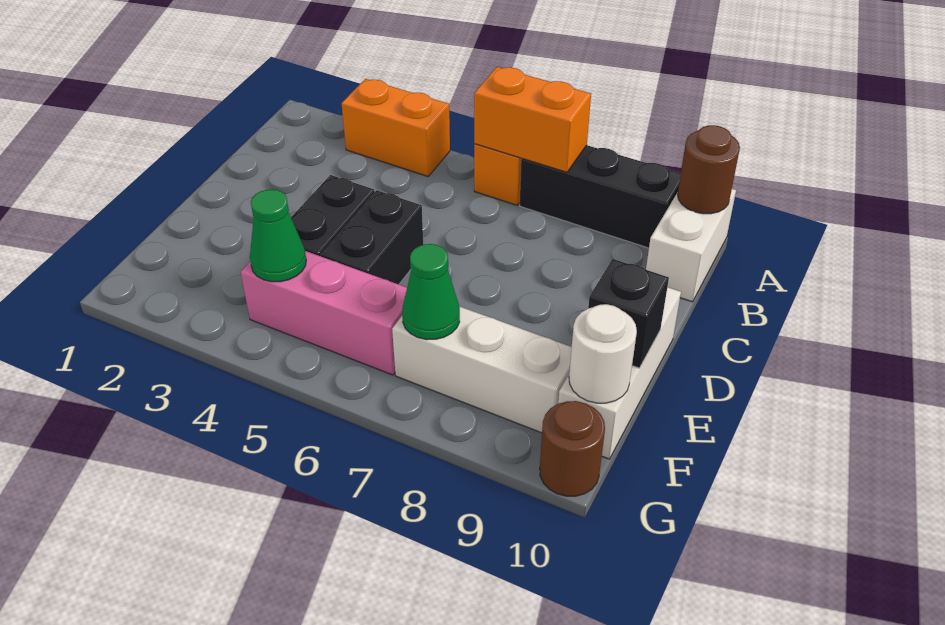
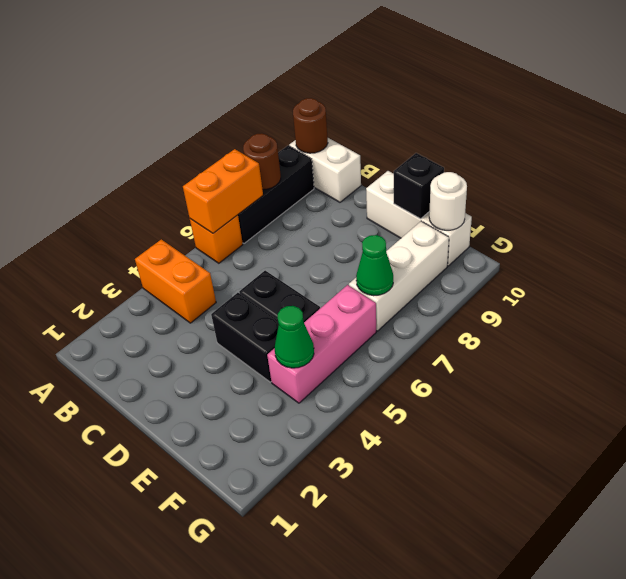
orange brick A3:A4 level 1 -> orange brick A4:B4 level 1
brown round brick G10 level 1 -> brown round brick A8 level 2

